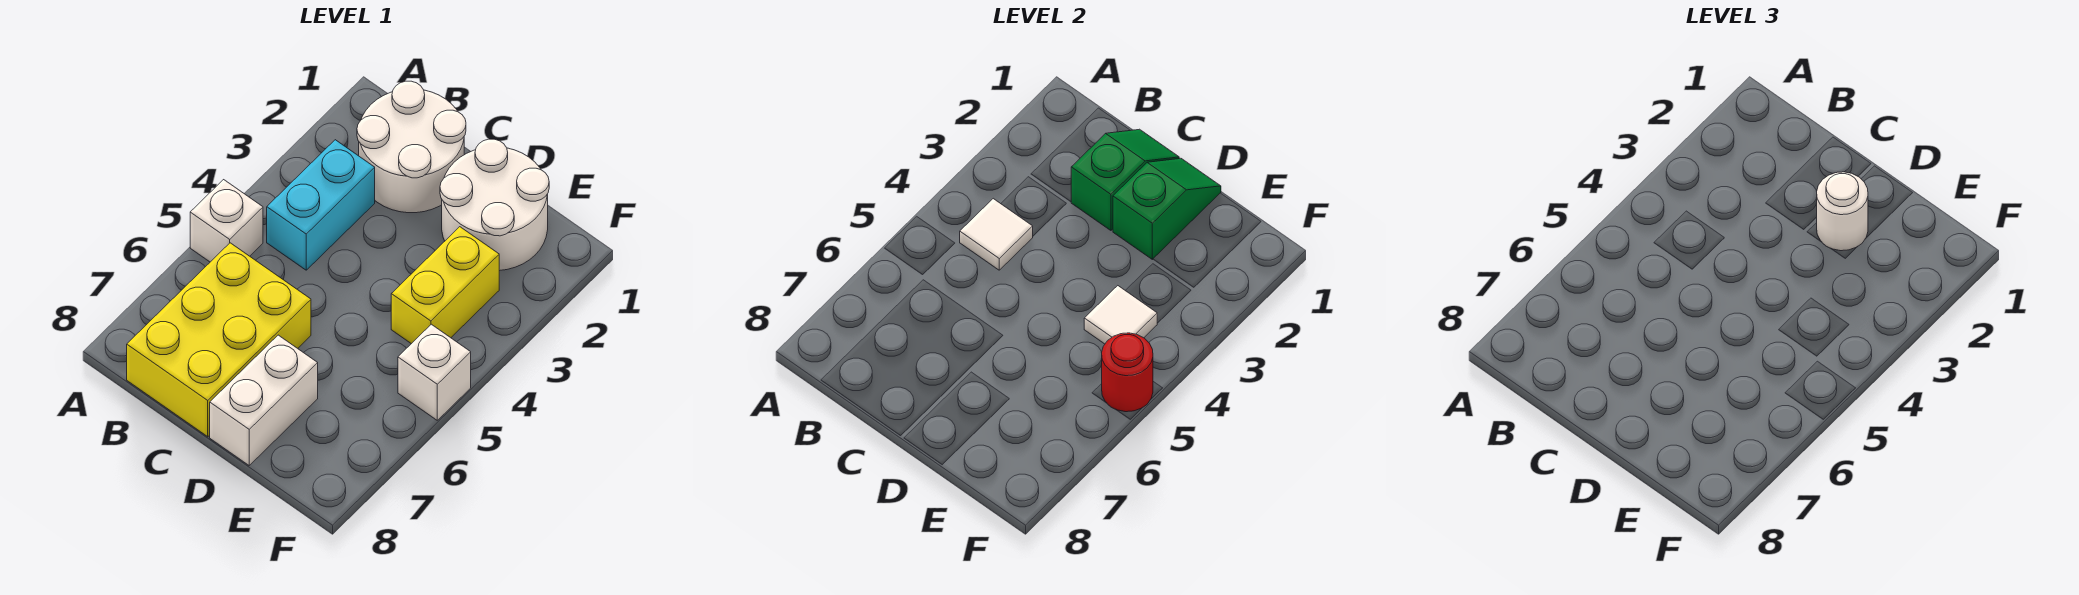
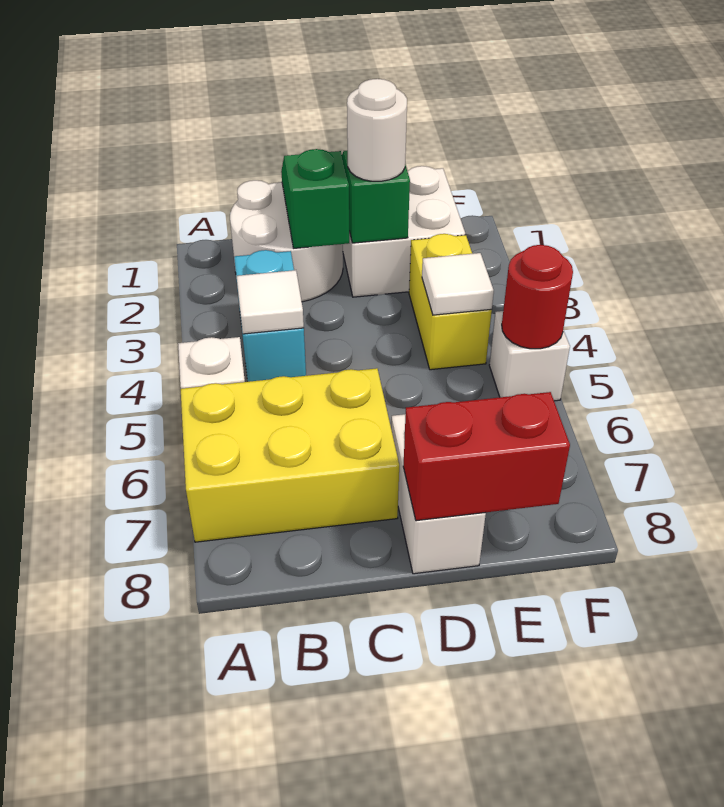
yellow brick B6:C8 level 1 -> yellow brick A6:C7 level 1
white round brick D1:E2 level 1 -> white brick D1:E2 level 1
none -> red brick D8:E8 level 2

